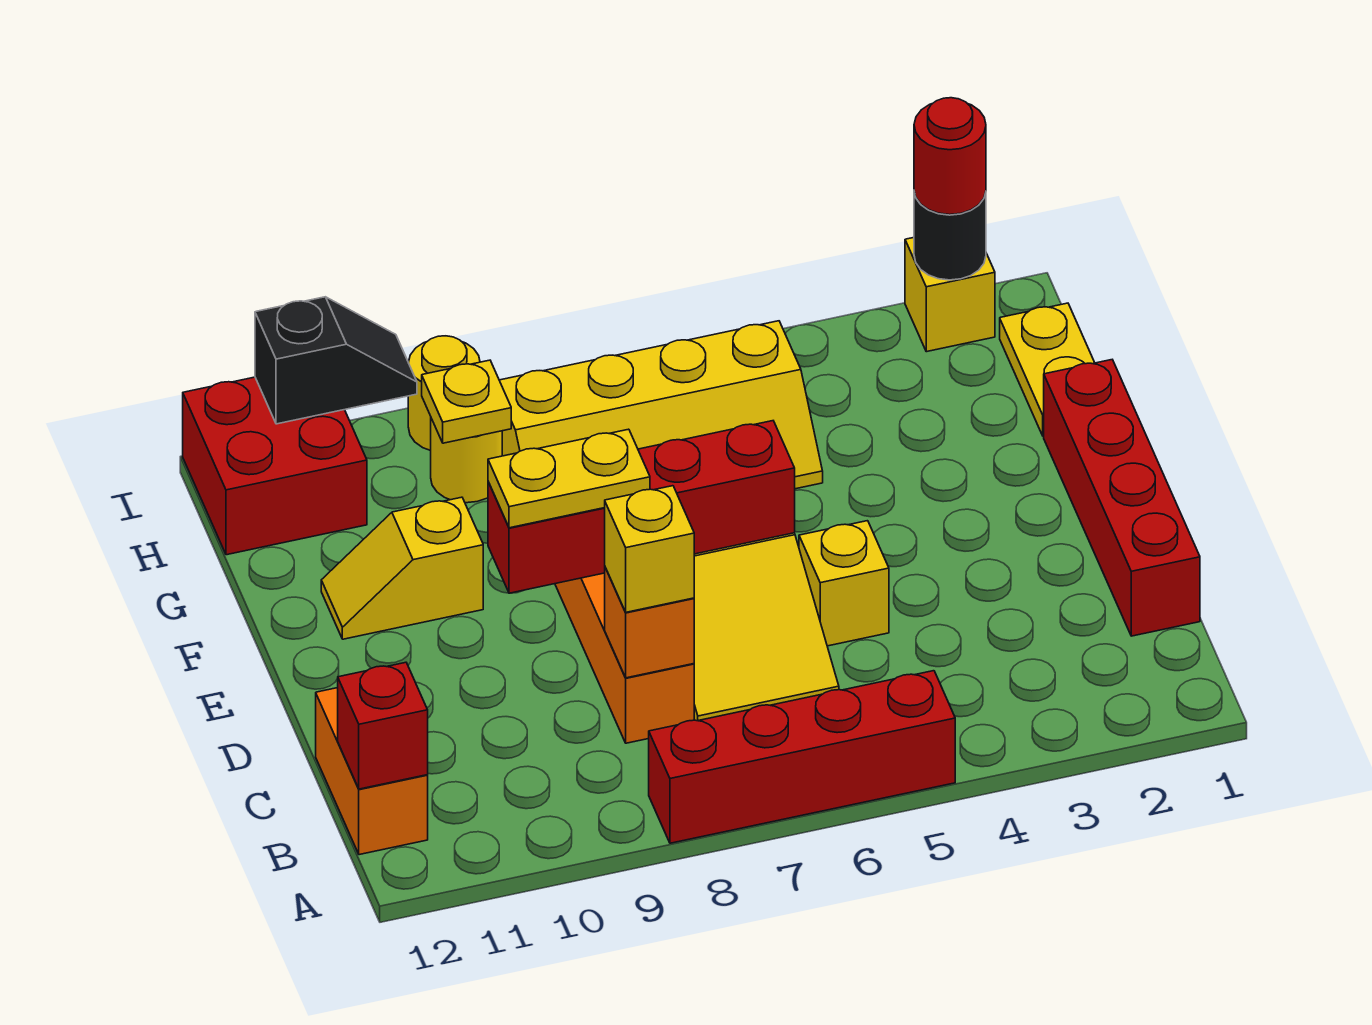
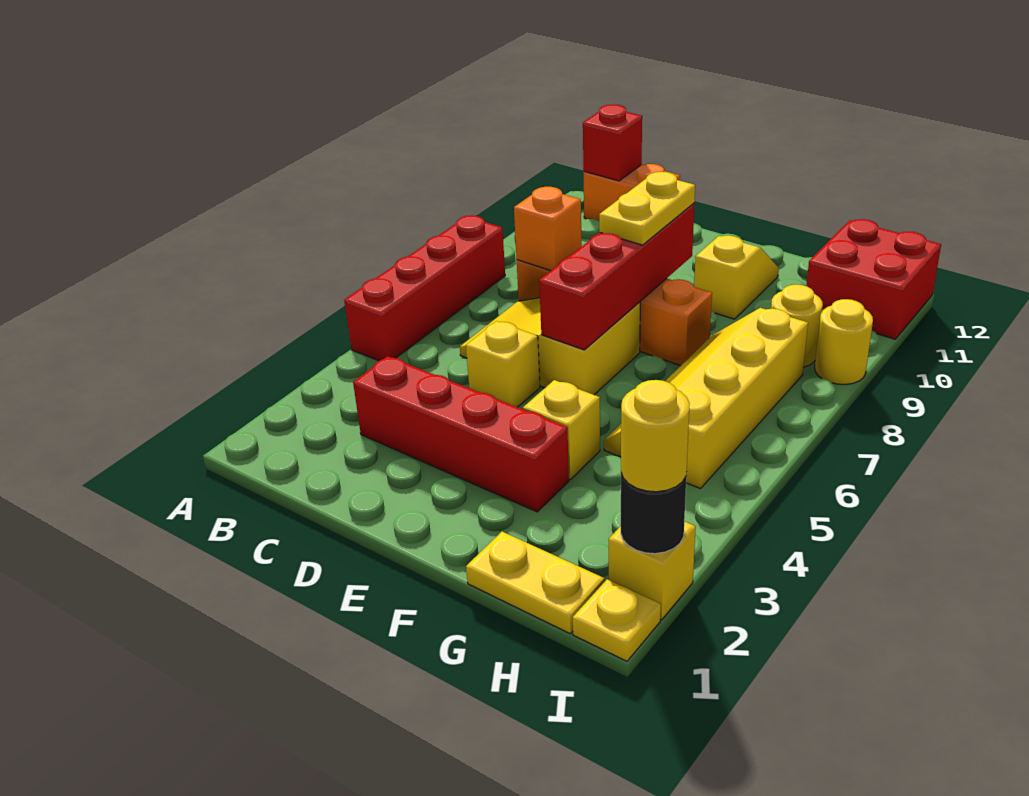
red brick C1:F1 level 1 -> red brick C3:F3 level 1
yellow brick C8 level 3 -> yellow brick F4 level 1
yellow plate H9 level 2 -> yellow plate I1 level 1
red round brick I2 level 3 -> yellow round brick I2 level 3
black slope I10:I11 level 2 top 11 -> none

